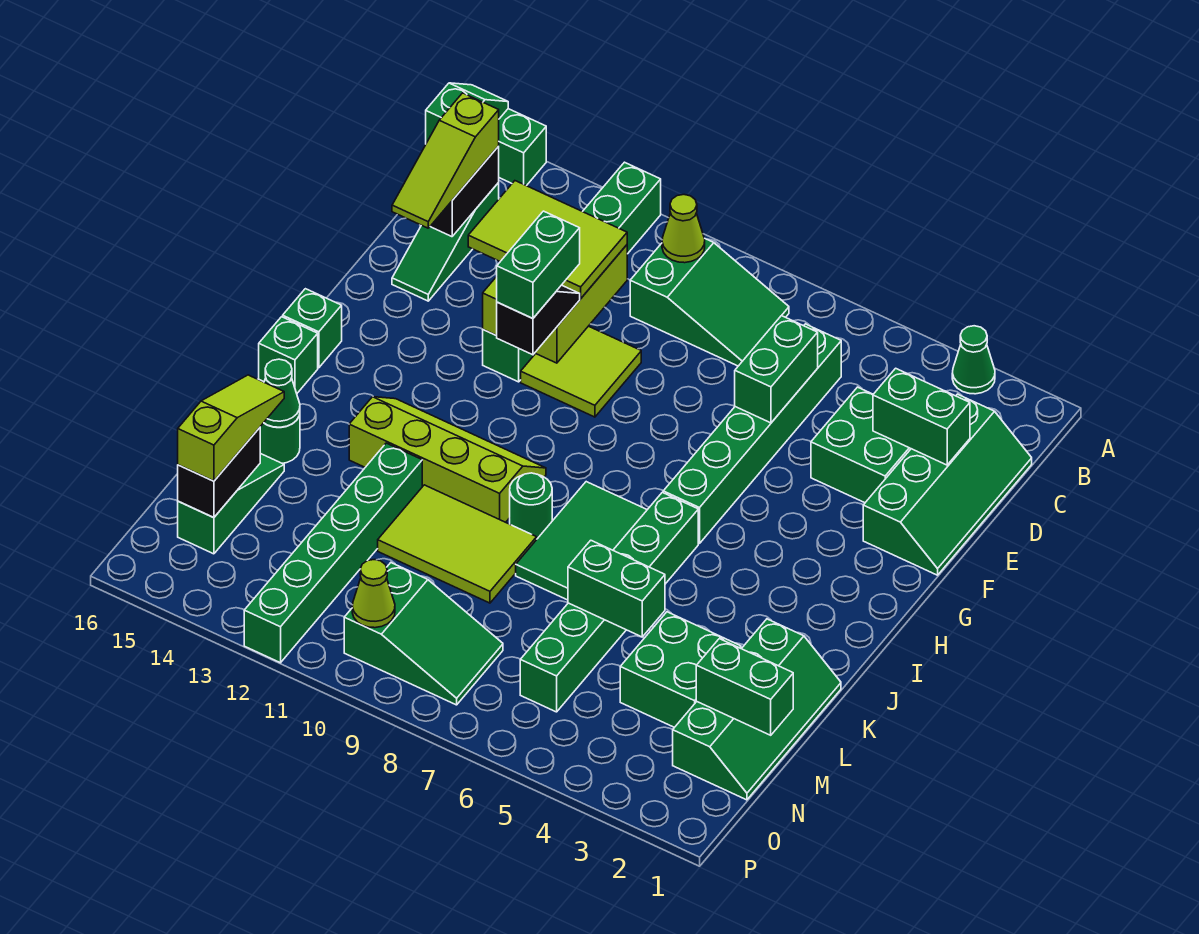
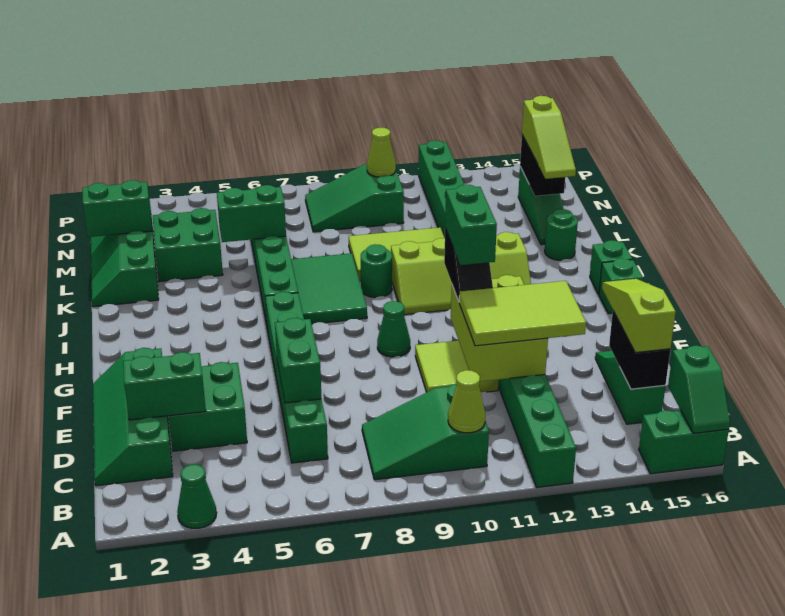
green cone K15 level 2 -> green cone G9 level 1

